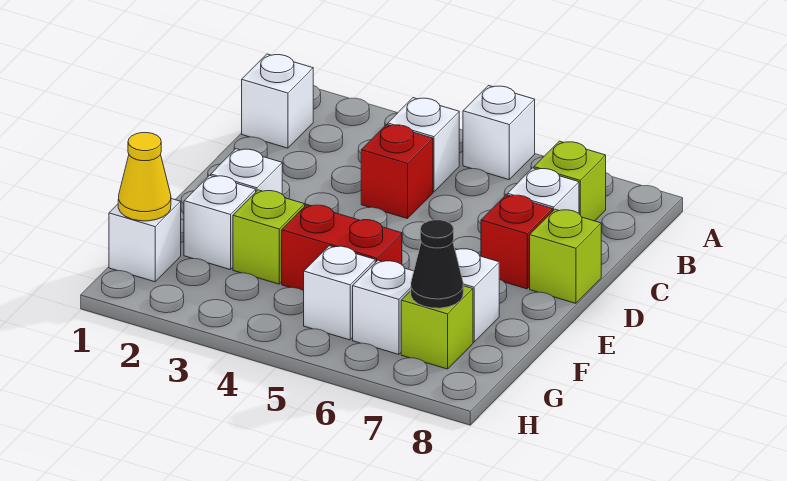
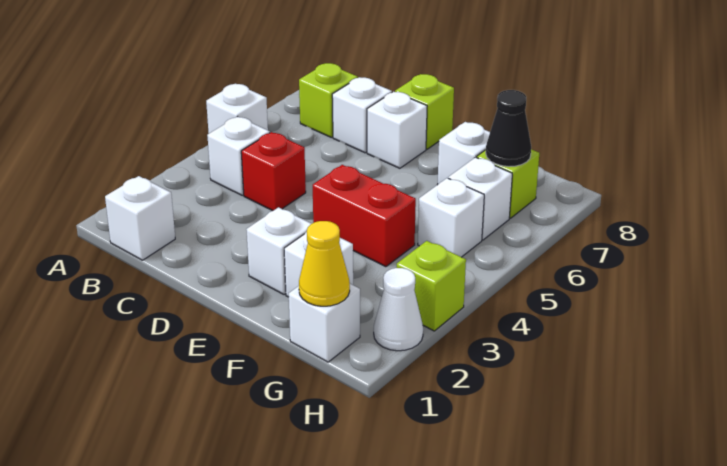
red brick D7 level 1 -> white brick D7 level 1
lime brick F3 level 1 -> lime brick H3 level 1
red brick F4:F5 level 1 -> red brick E4:F4 level 1
none -> white cone H2 level 1

